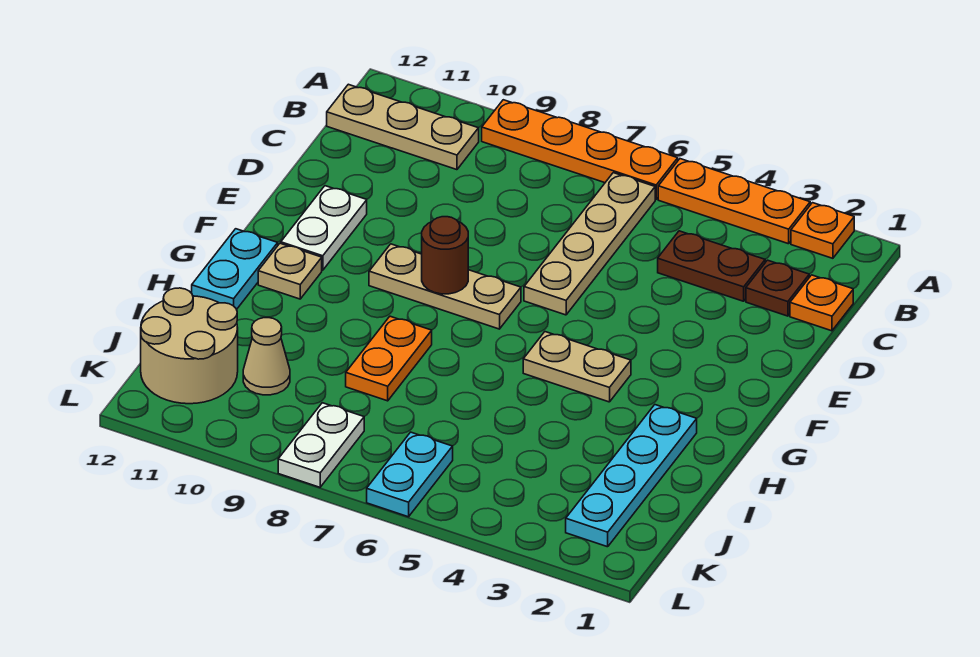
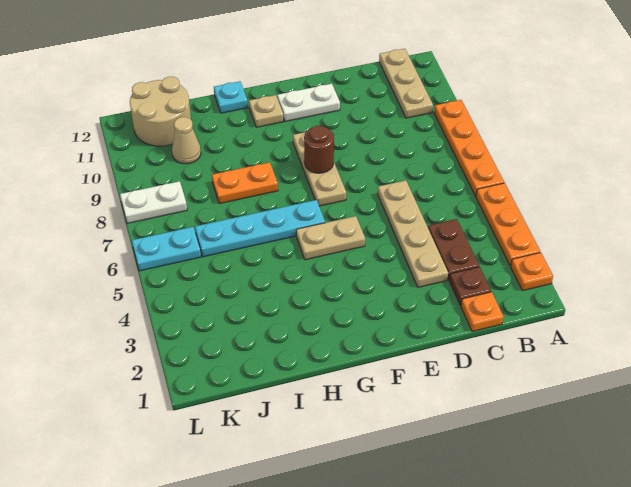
tan plate B6:E6 level 1 -> tan plate D3:D6 level 1
tan plate G4:G5 level 1 -> tan plate F5:G5 level 1
cyan plate G12:H12 level 1 -> cyan plate H12 level 1
cyan plate H2:K2 level 1 -> cyan plate G6:J6 level 1

